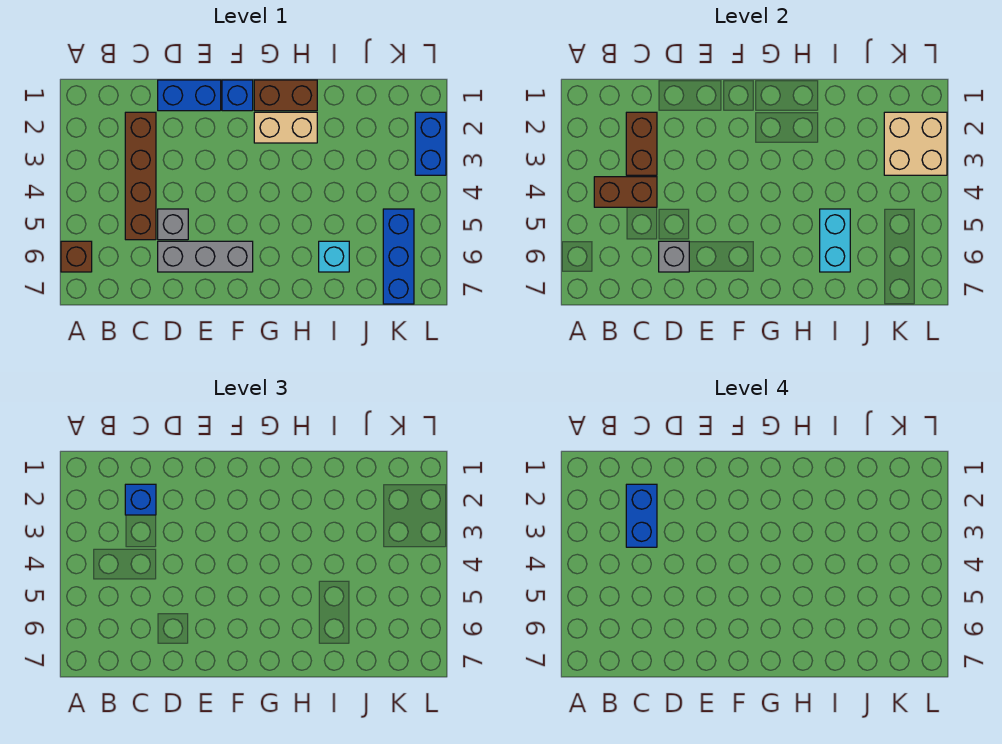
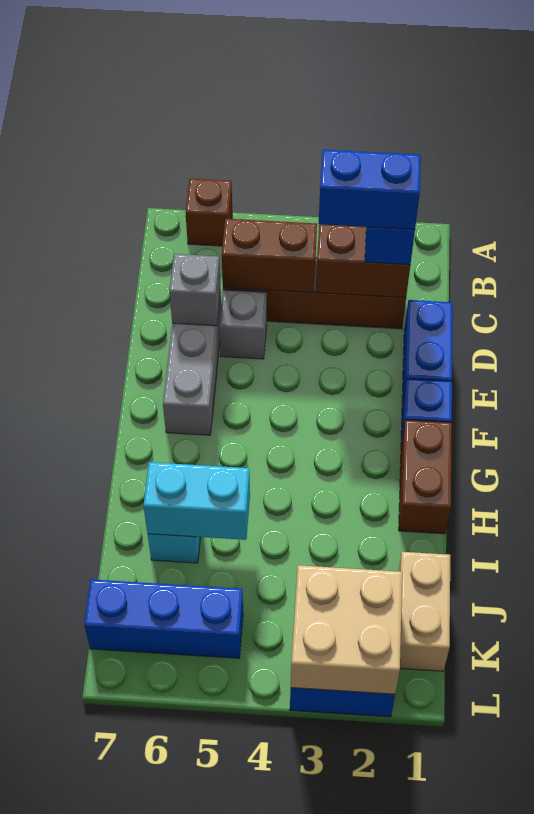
brown brick B4:C4 level 2 -> brown brick C4:C5 level 2
tan brick G2:H2 level 1 -> tan brick J1:K1 level 1

